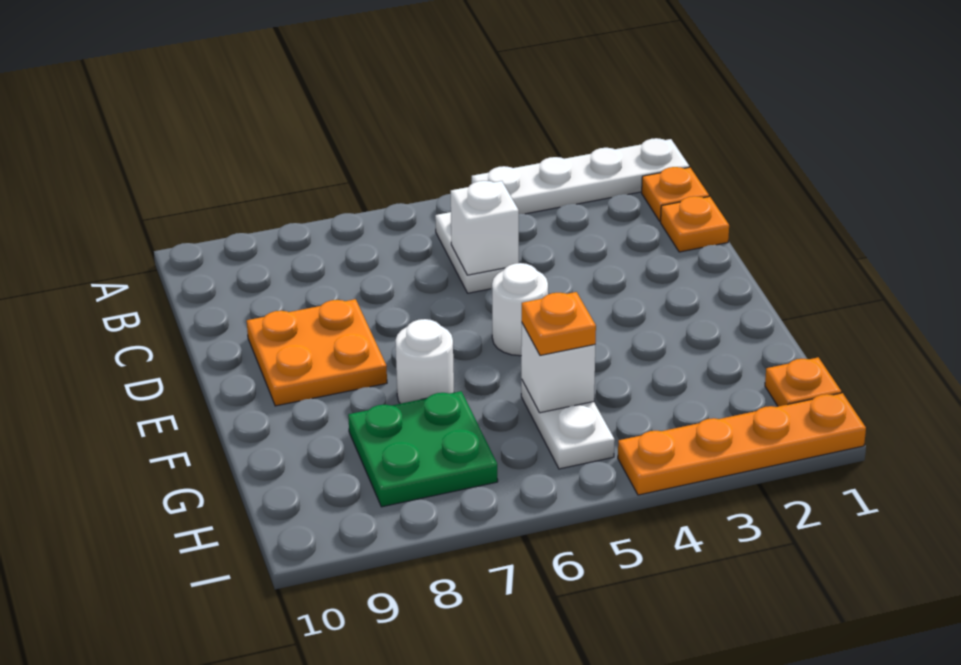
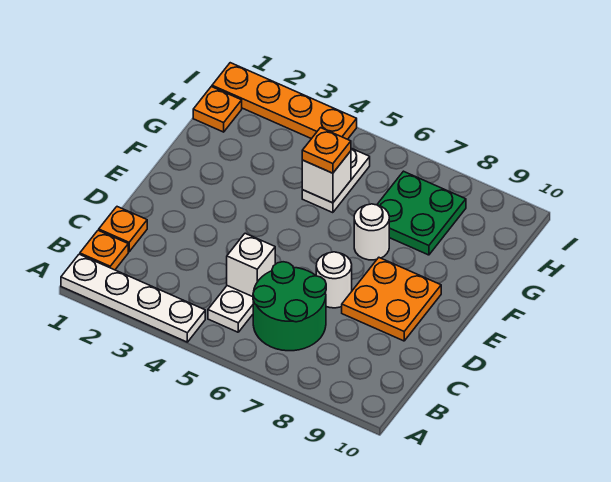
none -> green round brick B6:C7 level 1
white round brick E5 level 1 -> white round brick D7 level 1

